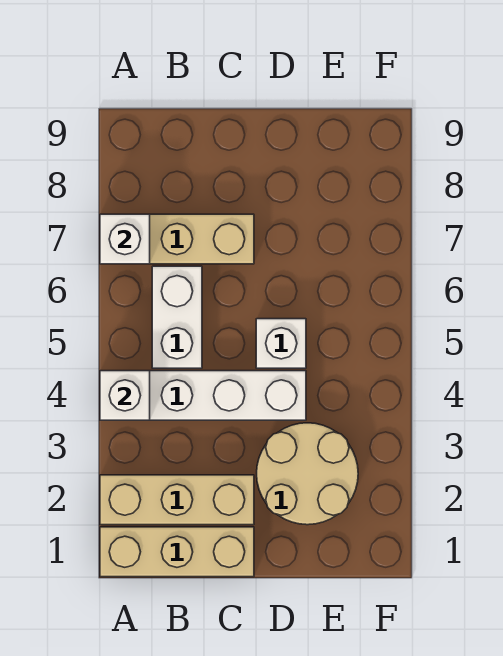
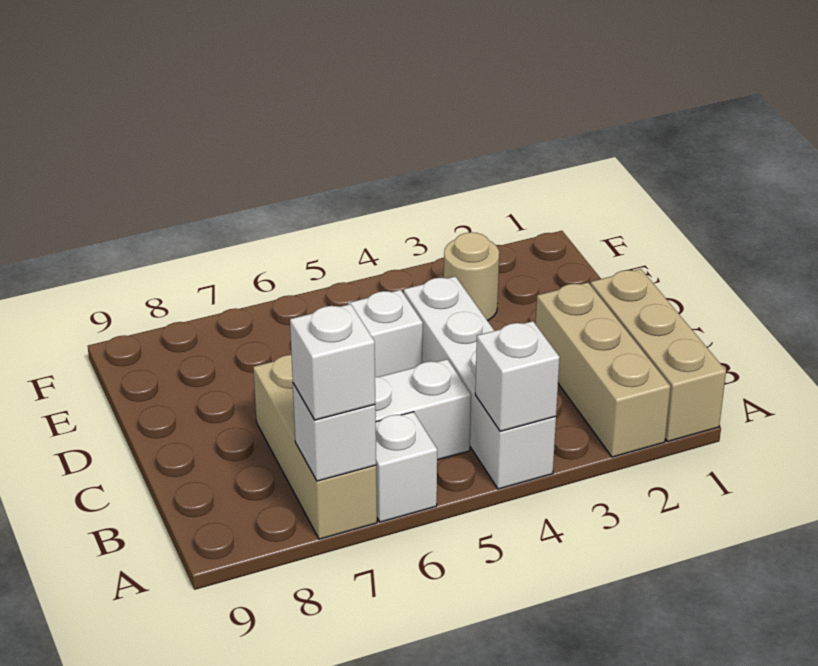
none -> white brick A6 level 1
none -> white brick A7 level 3
tan round brick D2:E3 level 1 -> tan round brick E3 level 1

